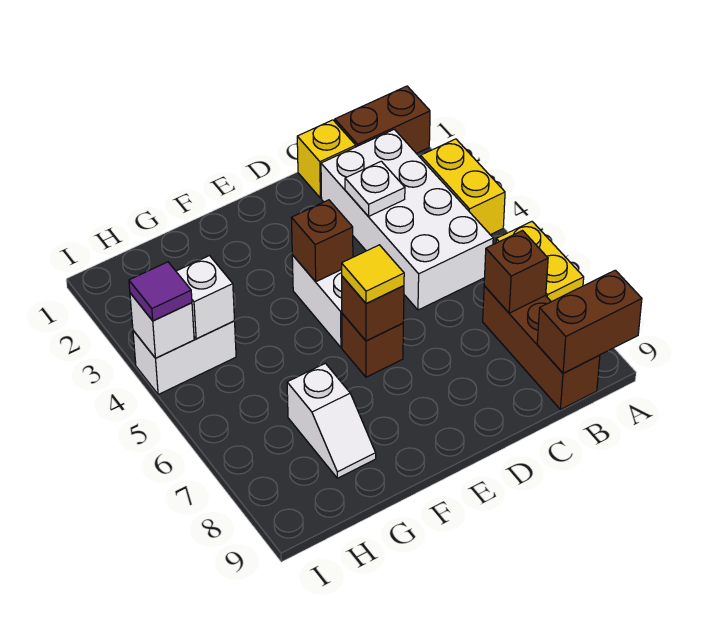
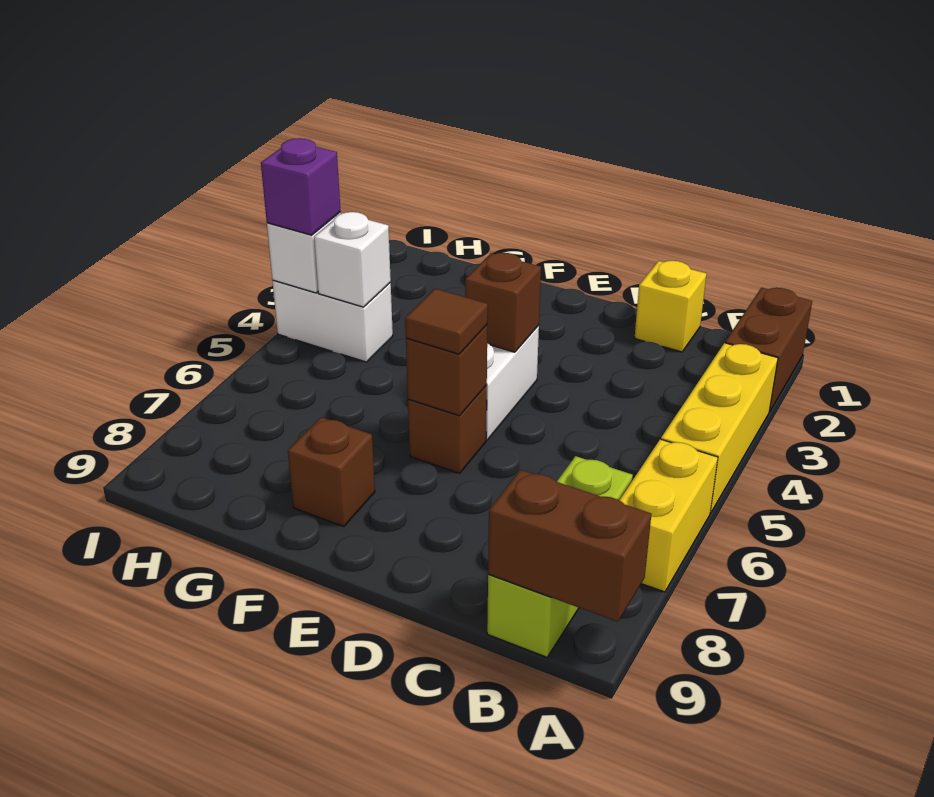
brown brick A1:B1 level 1 -> brown brick A1:A2 level 1
yellow brick A3:A4 level 1 -> yellow brick A3:A5 level 1
white brick B2:C5 level 1 -> none
brown brick B7:B9 level 1 -> lime brick B7:B9 level 1
brown brick B7 level 2 -> brown brick F8 level 1
white plate C3 level 2 -> none
yellow tile E6 level 3 -> brown tile E6 level 3
white slope G7:G8 level 1 top 7 -> none
purple tile I4 level 3 -> purple brick I4 level 3

